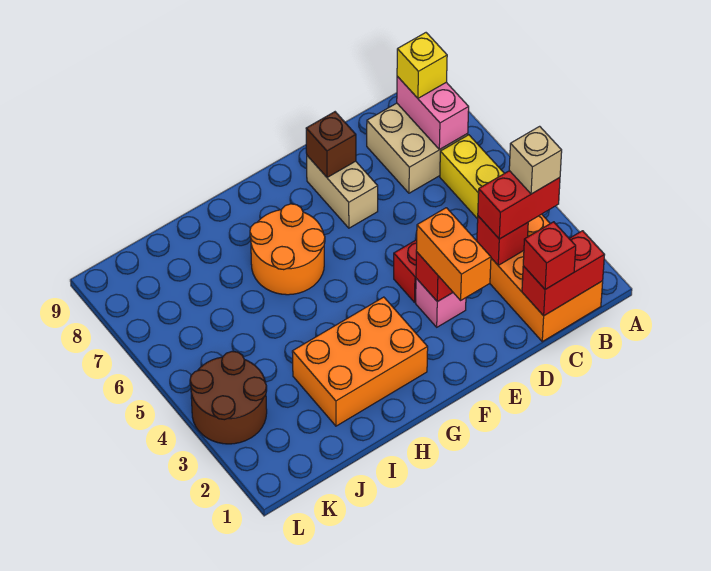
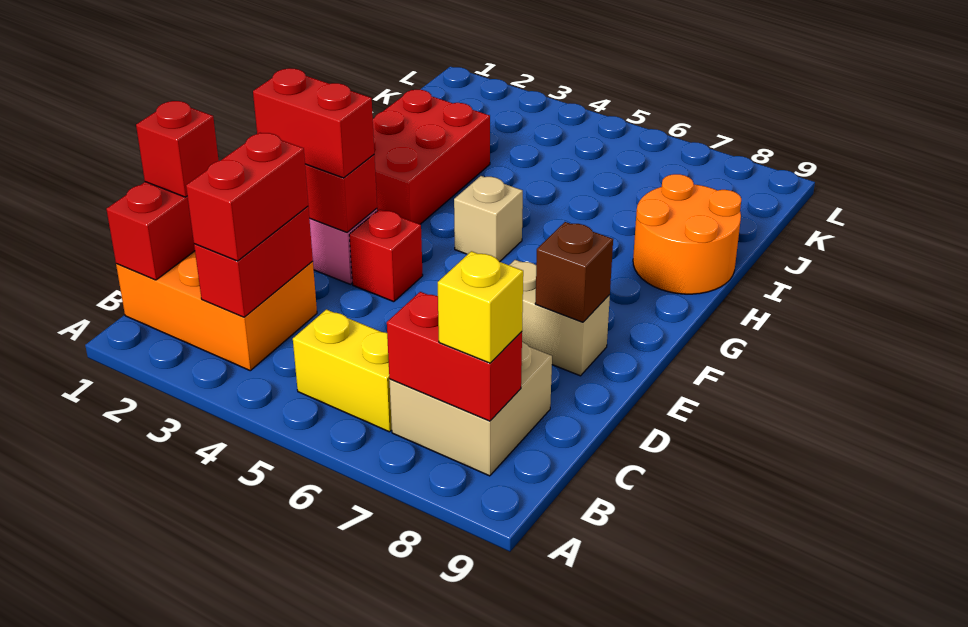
tan brick B3 level 4 -> tan brick G5 level 1
pink brick B7:B8 level 2 -> red brick B7:B8 level 2
red brick C3 level 2 -> red brick B3:C3 level 2
orange brick E2:E3 level 3 -> red brick E2:E3 level 3
orange brick G2:I3 level 1 -> red brick G2:I3 level 1
orange round brick G6:H7 level 1 -> orange round brick H8:I9 level 1
brown round brick K3:L4 level 1 -> none

